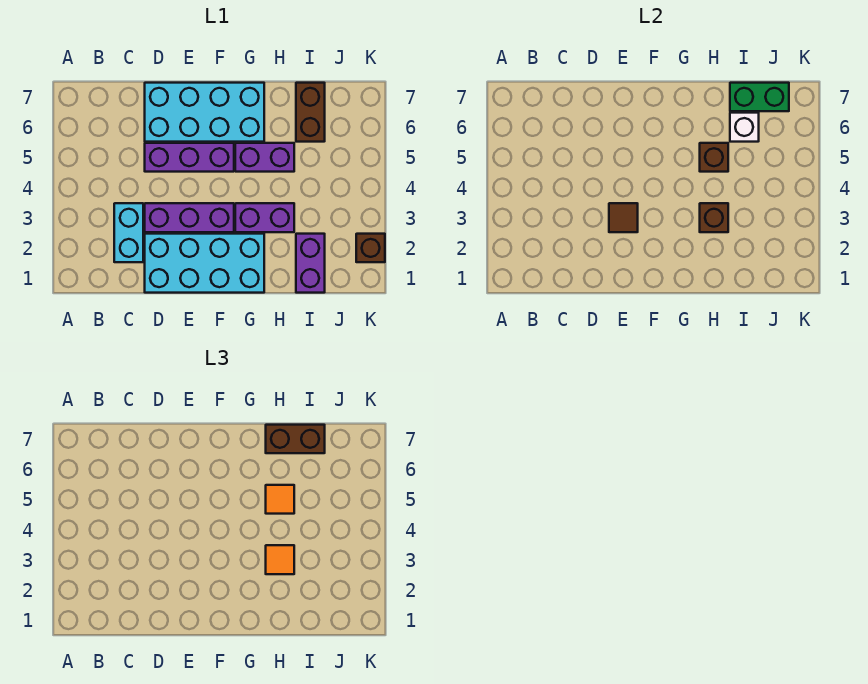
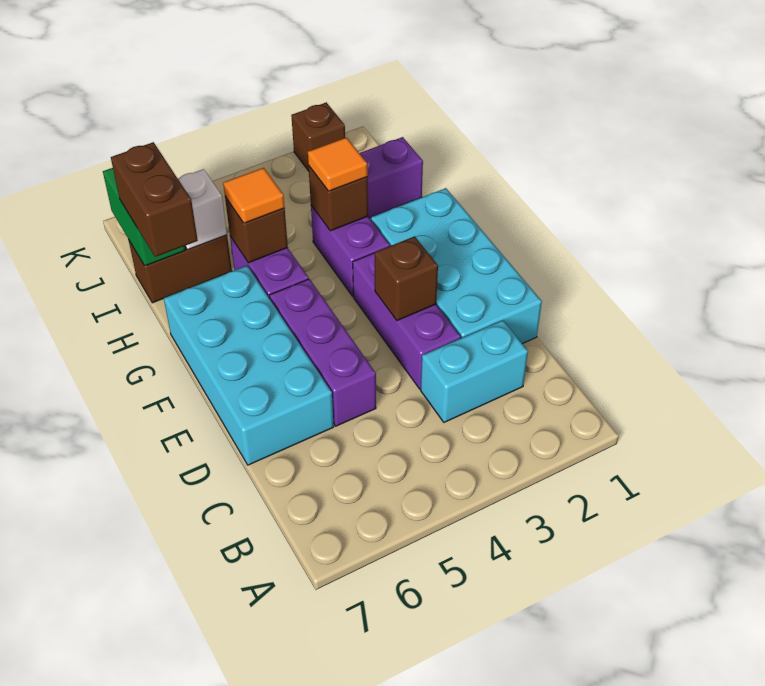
brown tile E3 level 2 -> brown brick E3 level 2

